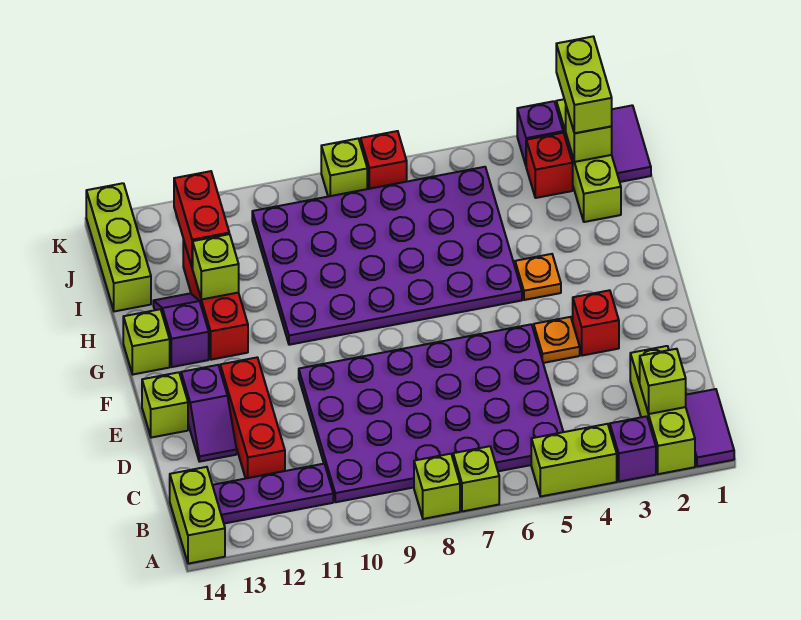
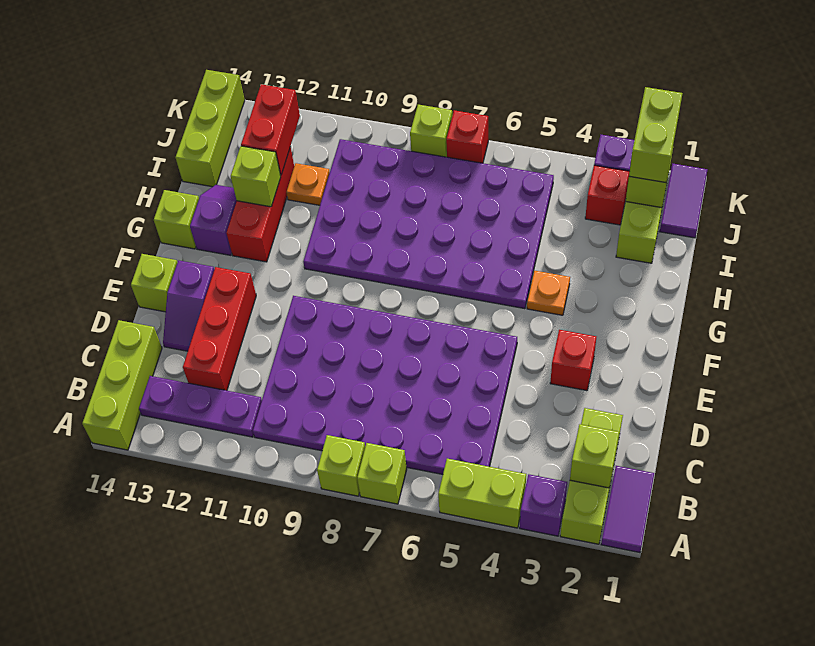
lime brick A14:B14 level 1 -> lime brick A14:C14 level 1
orange plate E4 level 1 -> orange plate I11 level 1

